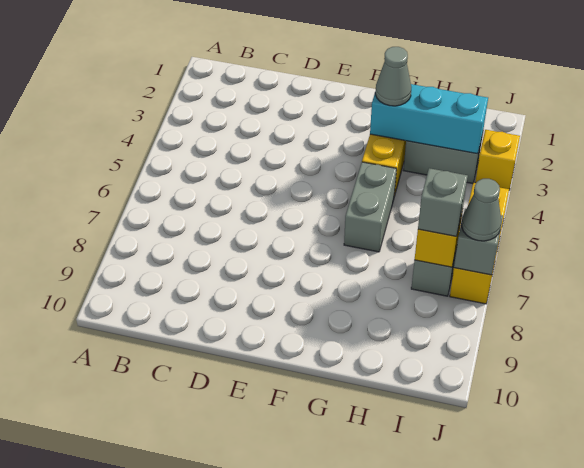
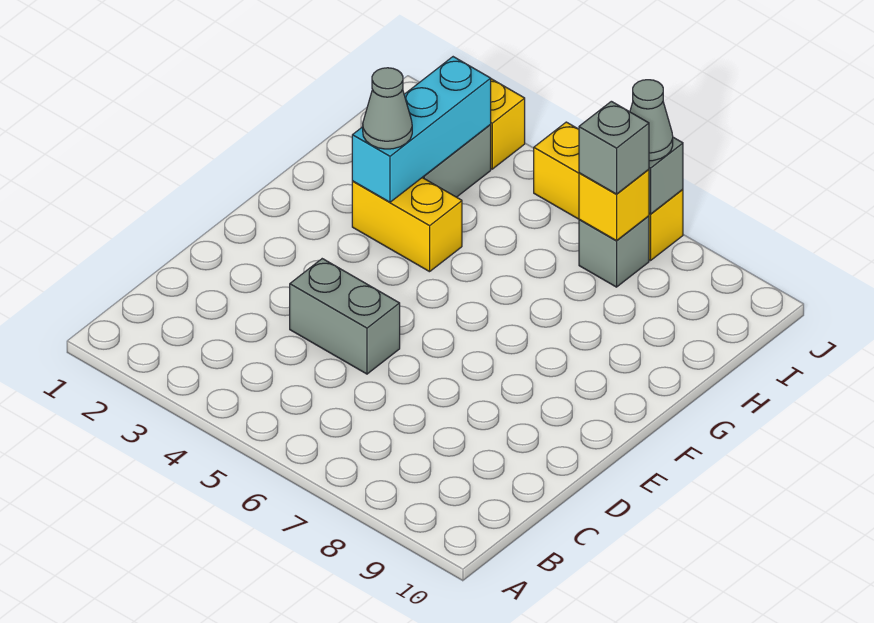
grey brick G5:G6 level 1 -> grey brick D4:D5 level 1

